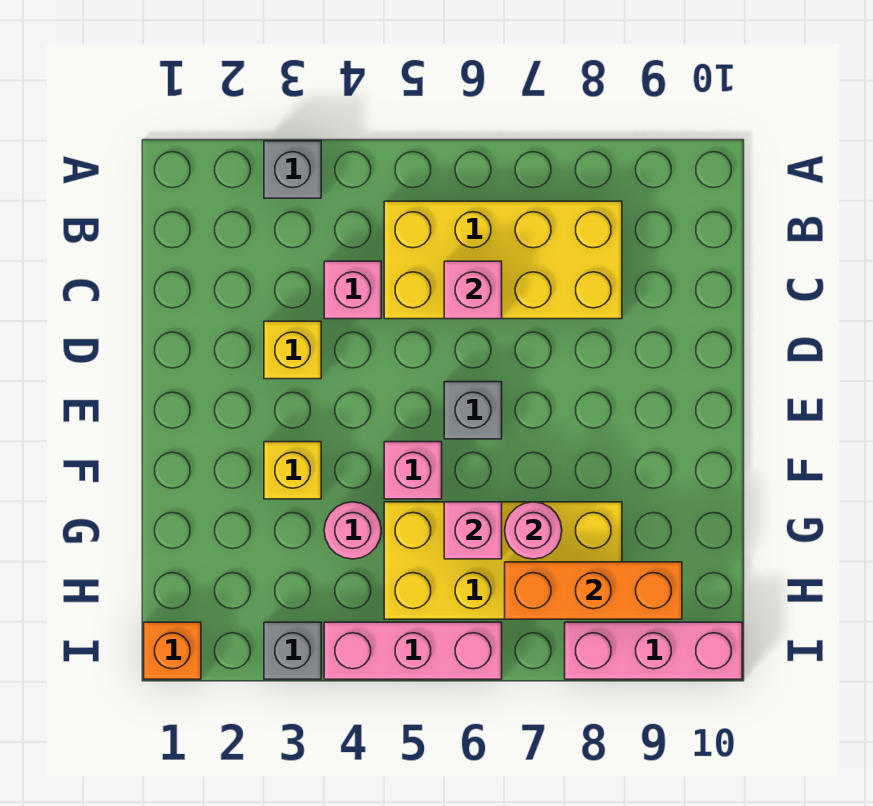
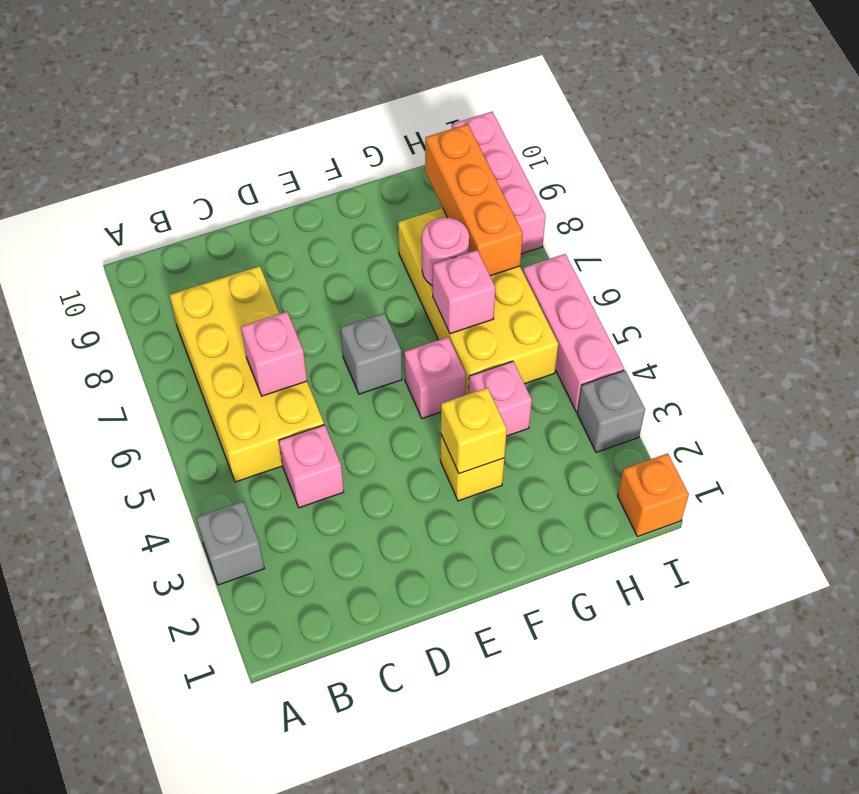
yellow brick D3 level 1 -> yellow brick F3 level 2
pink round brick G4 level 1 -> pink brick G4 level 1

